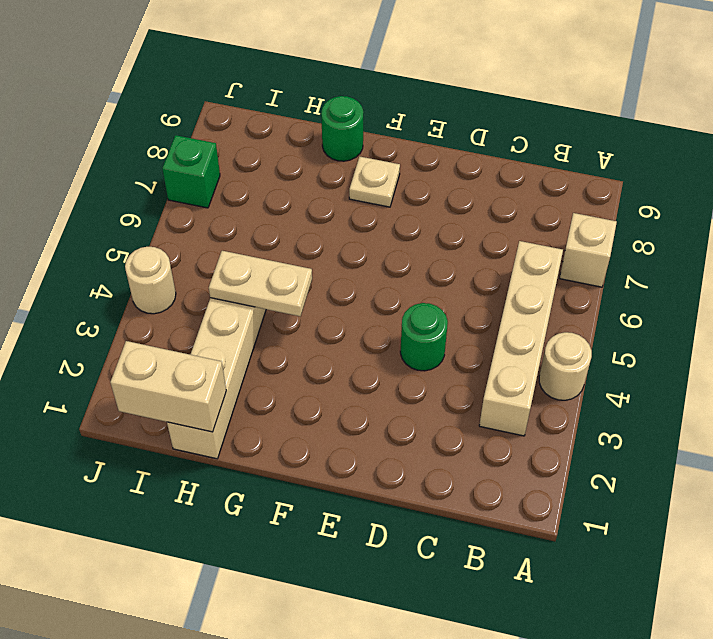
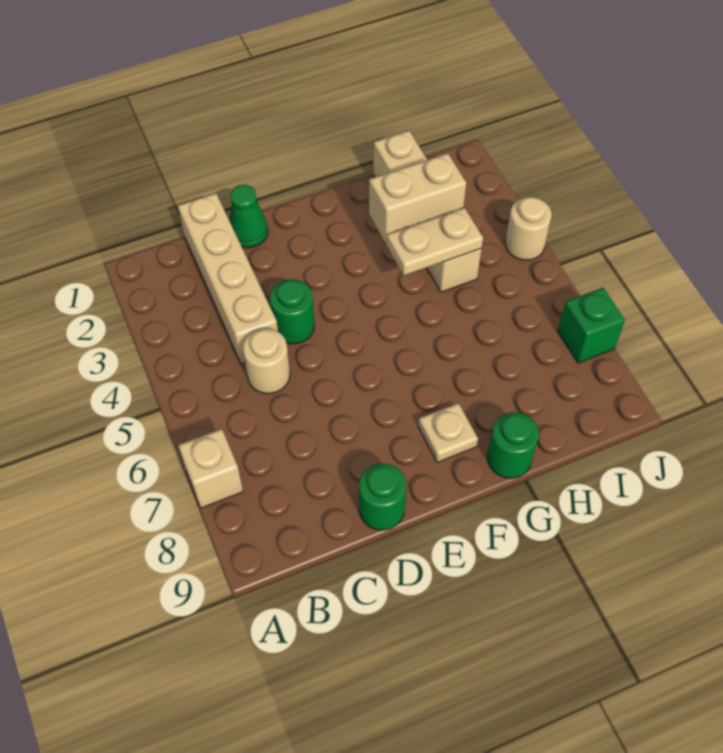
tan round brick A4 level 1 -> tan round brick C5 level 1
tan brick B3:B6 level 1 -> tan brick C1:C4 level 1
none -> green cone D1 level 1
none -> green round brick D9 level 1
tan brick H1:I1 level 2 -> tan brick G3:H3 level 2

